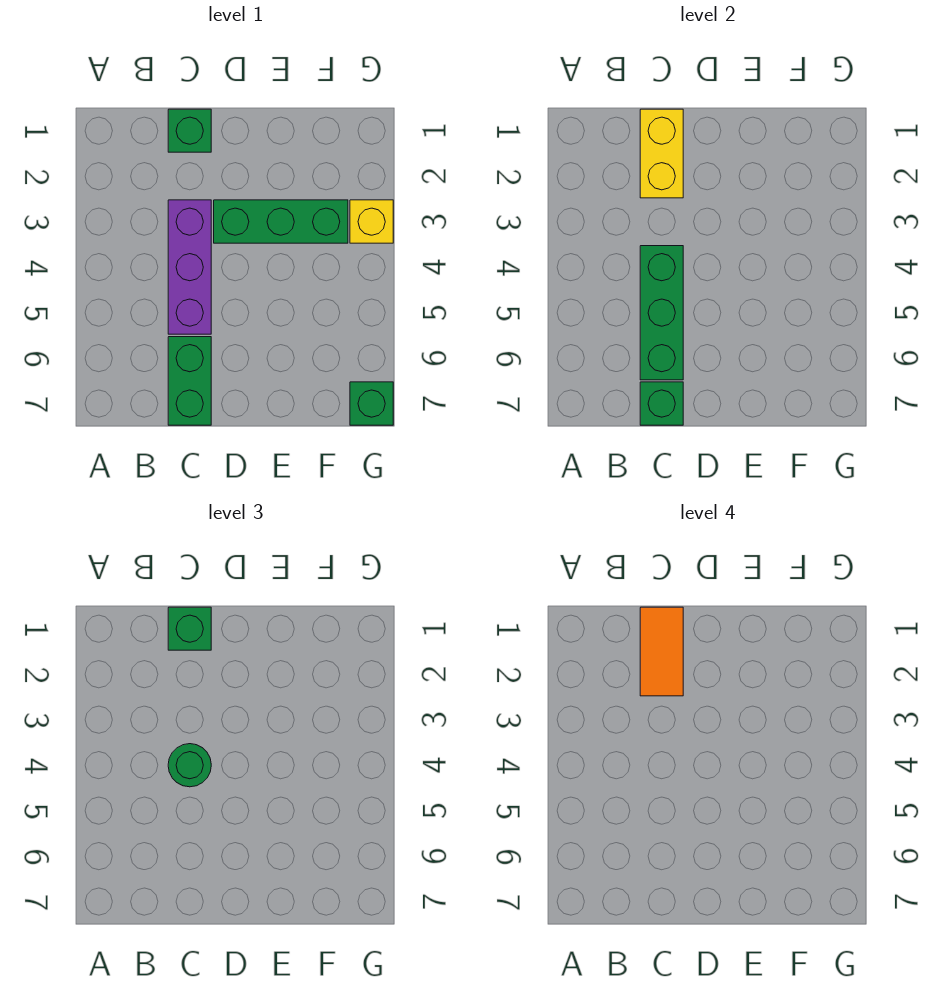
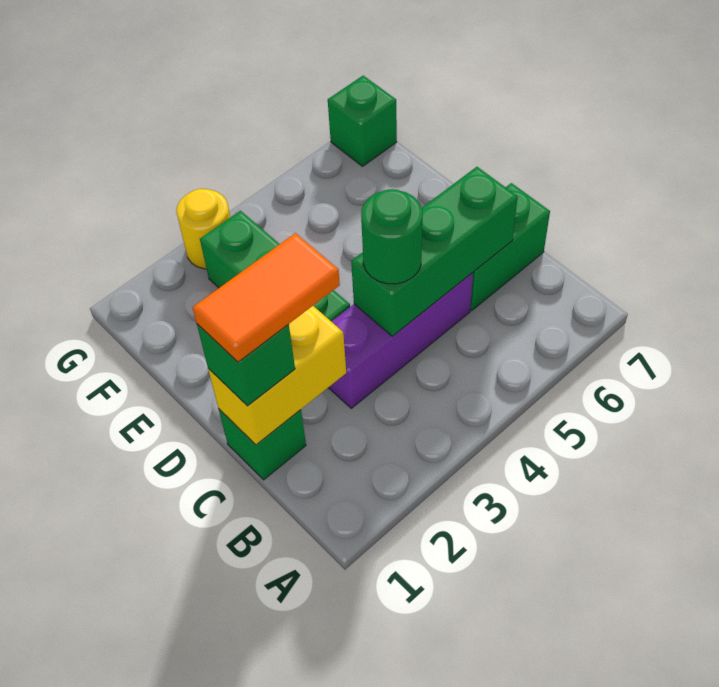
green brick C7 level 2 -> none
yellow brick G3 level 1 -> yellow round brick G3 level 1

